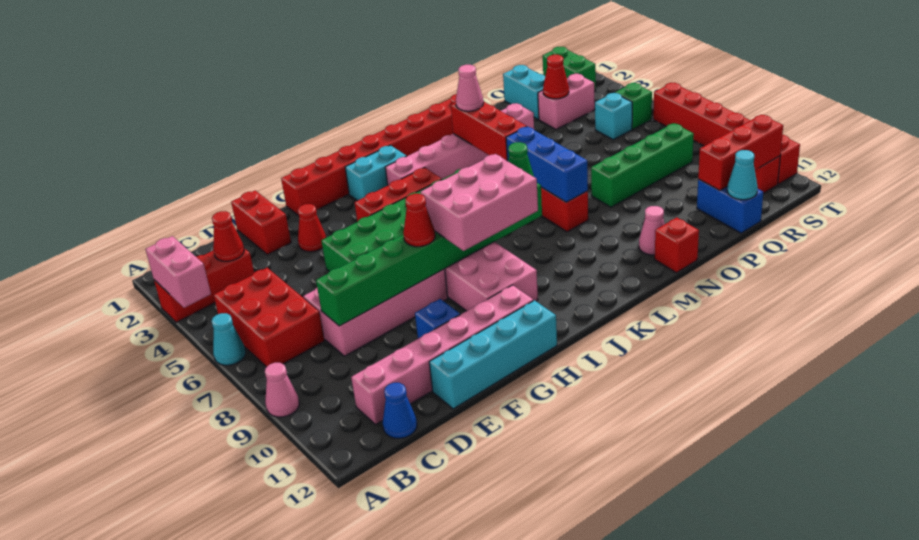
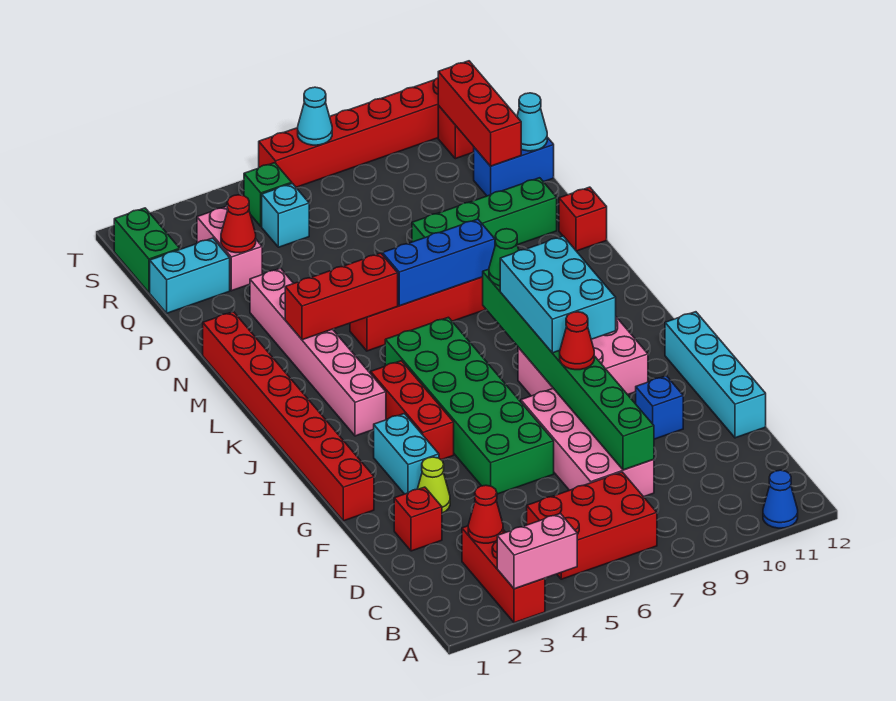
cyan cone A6 level 1 -> cyan cone T7 level 2
pink cone A9 level 1 -> none
pink brick C11:H11 level 1 -> none
blue cone C12 level 1 -> blue cone A11 level 1
red brick E1:E2 level 1 -> red brick E2 level 1
red cone F3 level 1 -> lime cone F3 level 1
pink brick H8:J9 level 3 -> cyan brick H8:J9 level 3
cyan brick I2:J2 level 1 -> cyan brick G3:H3 level 1
pink cone M3 level 3 -> none
pink cone N11 level 1 -> none
green brick O8:R8 level 1 -> green brick O8:O11 level 1
green brick S1:S2 level 1 -> green brick R1:S1 level 1

